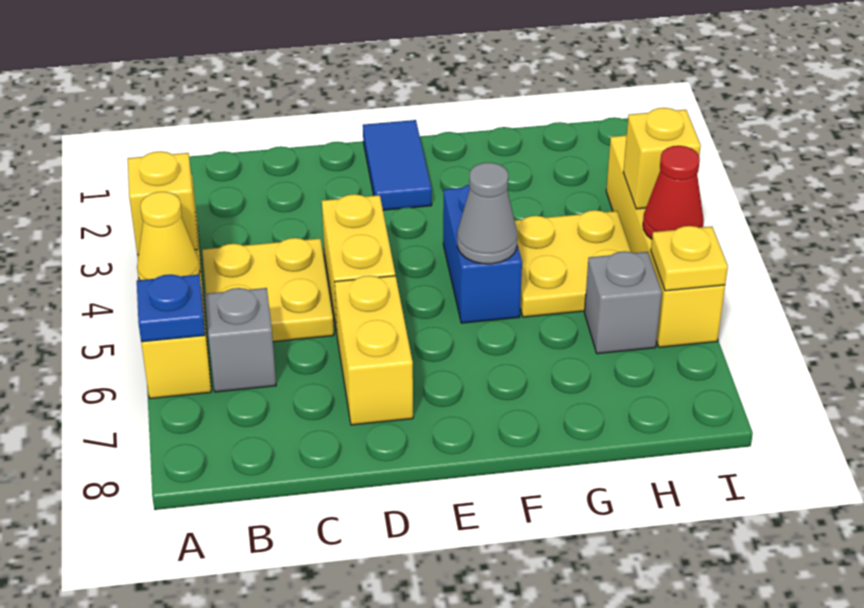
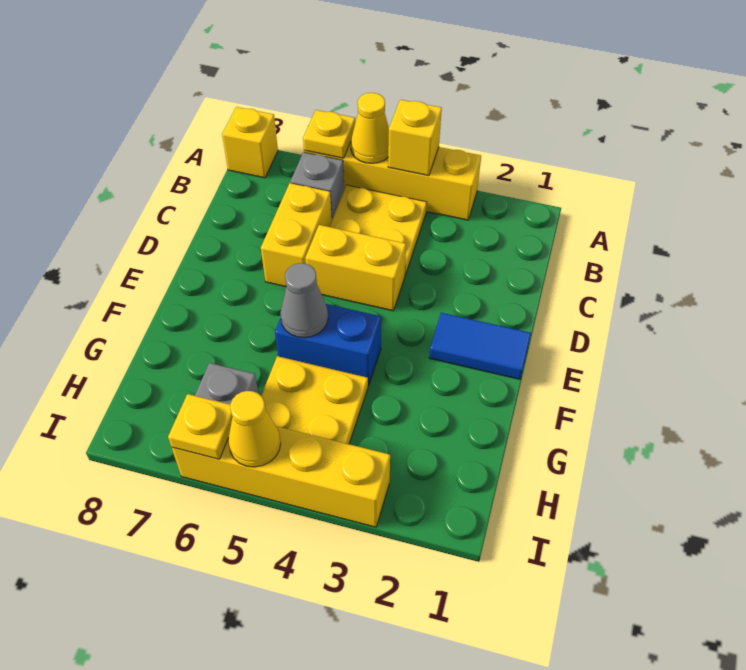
blue plate A6 level 2 -> yellow plate A6 level 2
yellow brick D6:D7 level 1 -> yellow brick C6:D6 level 1
yellow brick I4 level 2 -> yellow brick A8 level 1
red cone I5 level 2 -> yellow cone I5 level 2

